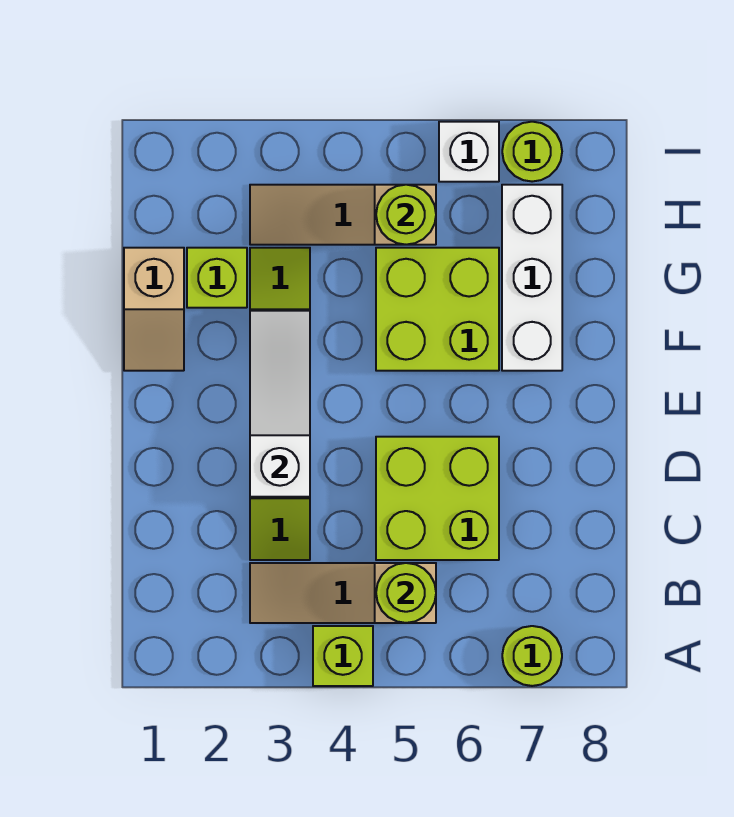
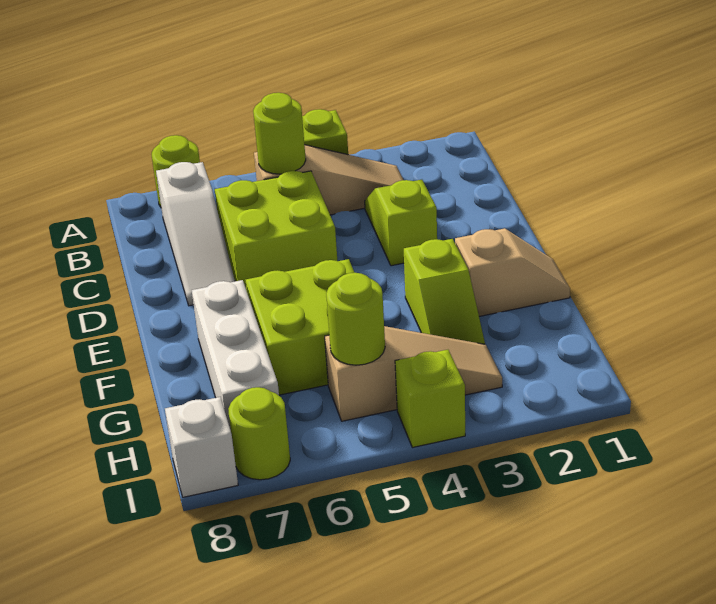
white slope D3:F3 level 2 top D -> white slope B7:D7 level 1 top B
tan slope F1:G1 level 1 top G -> tan slope F1:F2 level 1 top 2
lime brick G2 level 1 -> lime brick I4 level 1
white brick I6 level 1 -> white brick I8 level 1

